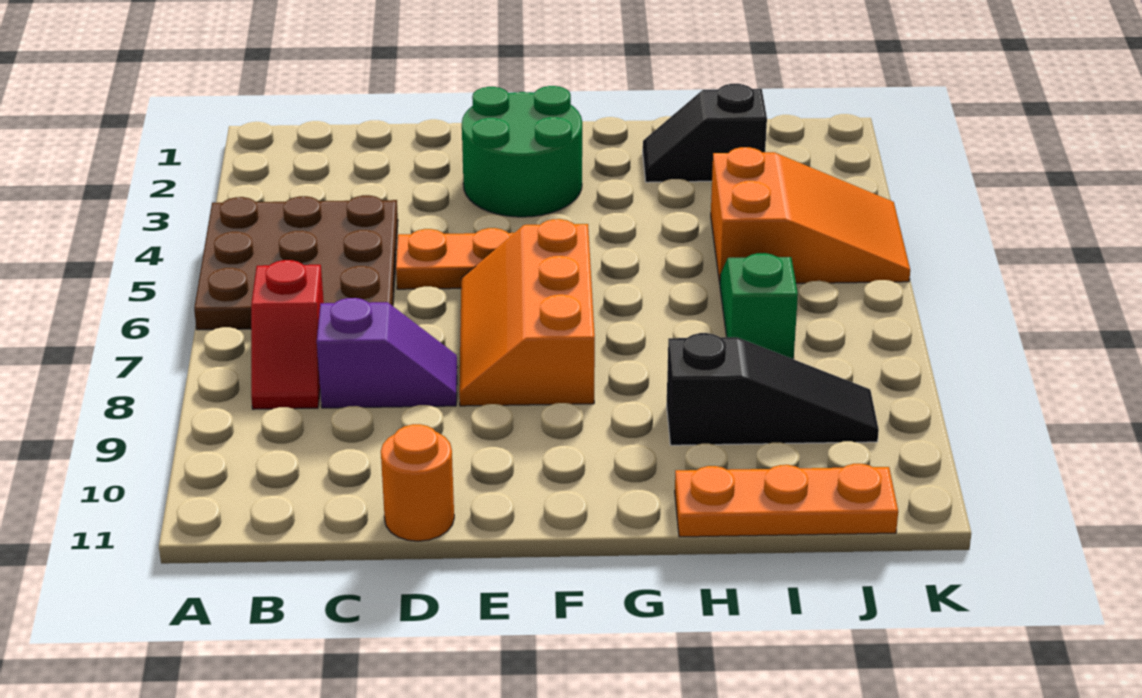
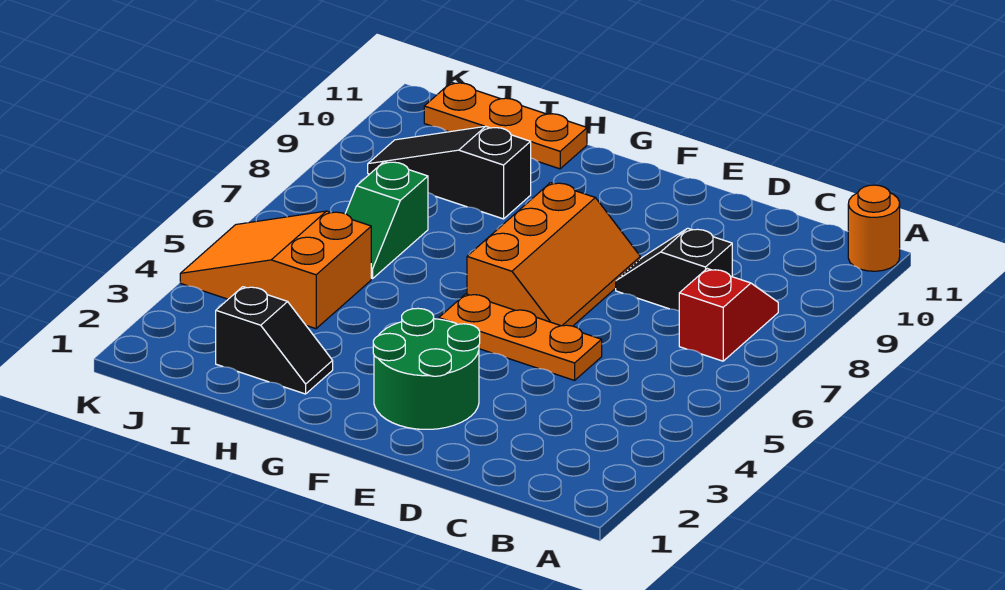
brown plate A4:C6 level 1 -> none
purple slope C8:D8 level 1 top C -> black slope C8:D8 level 1 top C
orange round brick D11 level 1 -> orange round brick A11 level 1

